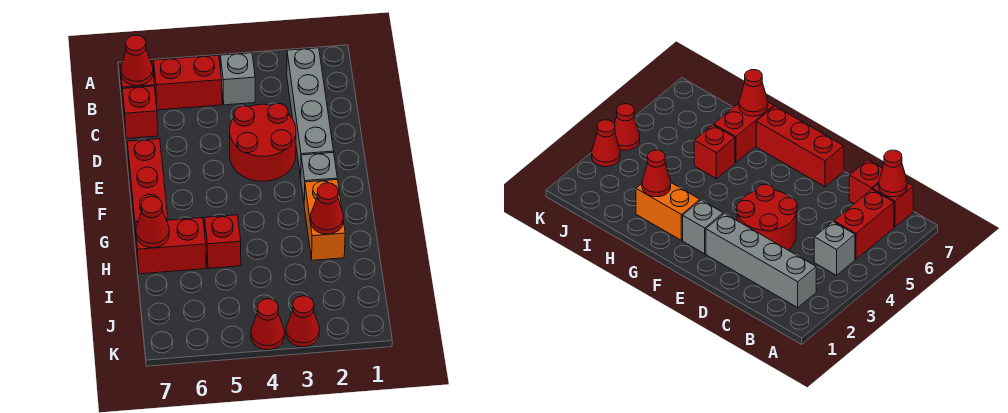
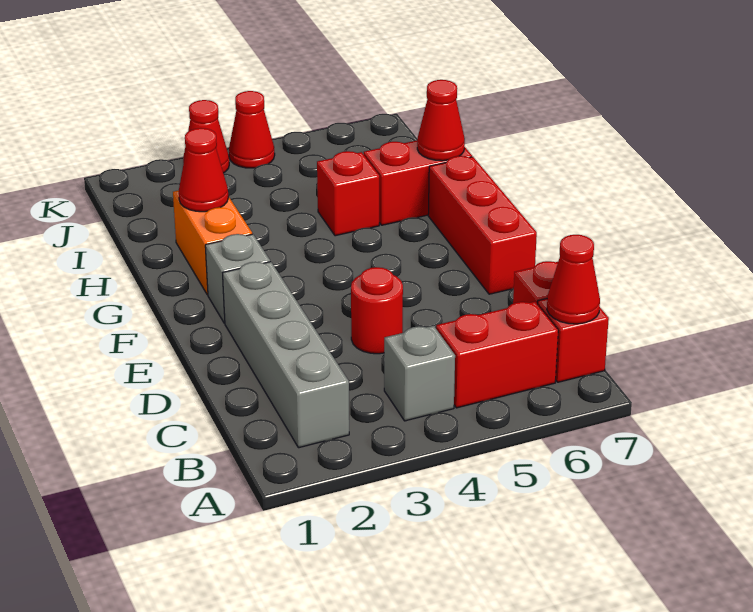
red round brick D3:E4 level 1 -> red round brick D4 level 1

